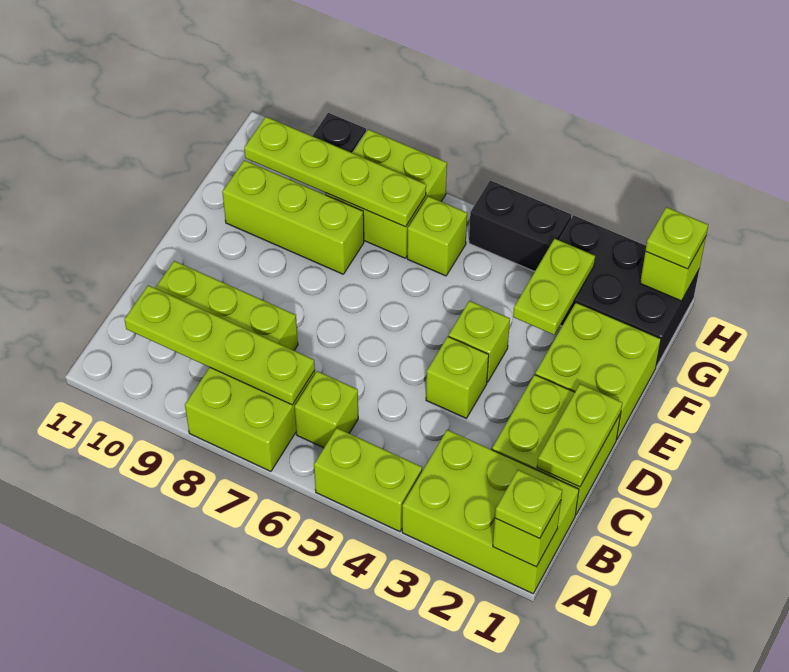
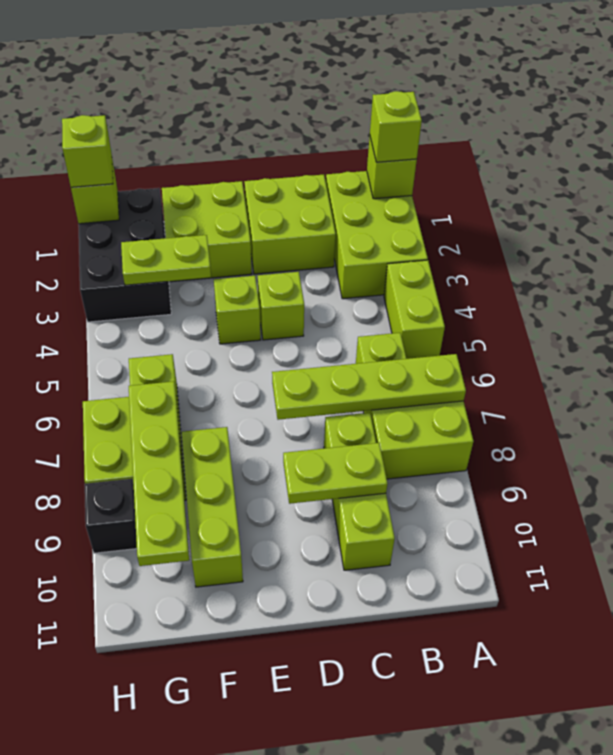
lime plate A1 level 3 -> lime brick A1 level 3
lime plate B7:B10 level 2 -> lime plate A7:D7 level 2
lime plate C1:D1 level 2 -> lime plate C9:D9 level 2
lime plate H1 level 3 -> lime brick H1 level 3
black brick H4:H5 level 1 -> none

